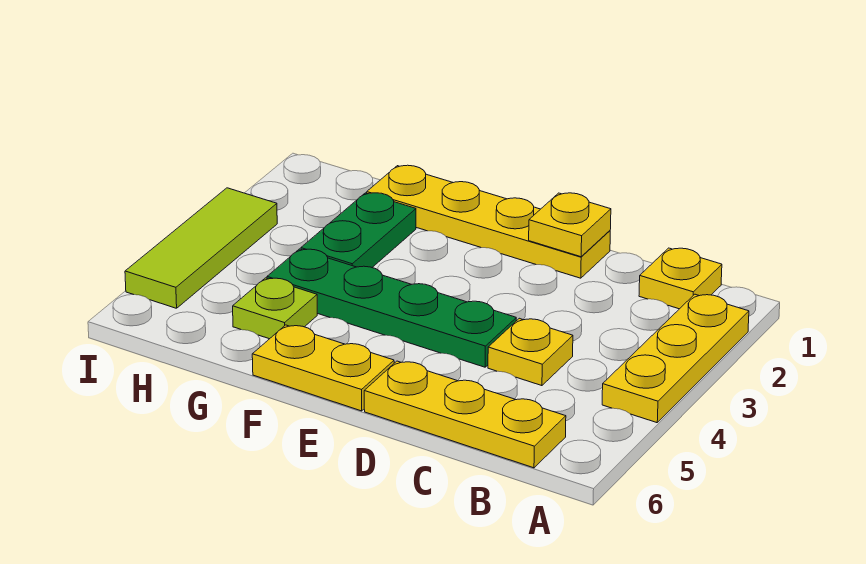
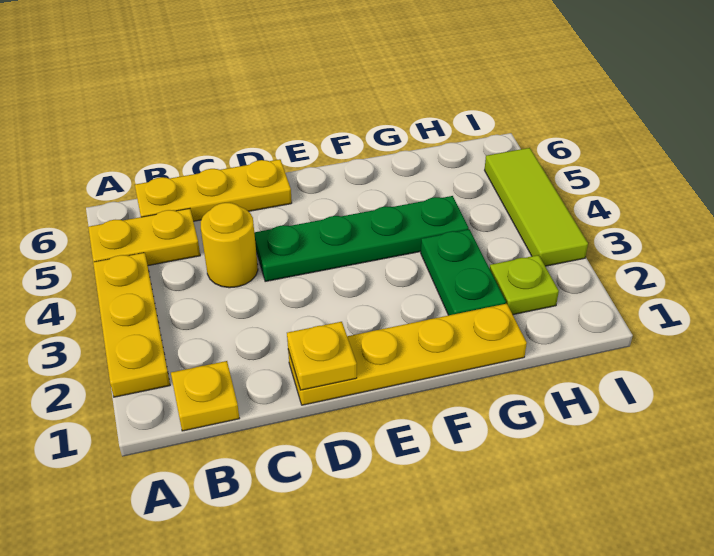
yellow plate C4 level 1 -> yellow round brick C4 level 1
yellow plate E6:F6 level 1 -> yellow plate A5:B5 level 1
lime plate G5 level 1 -> lime plate H2 level 1

